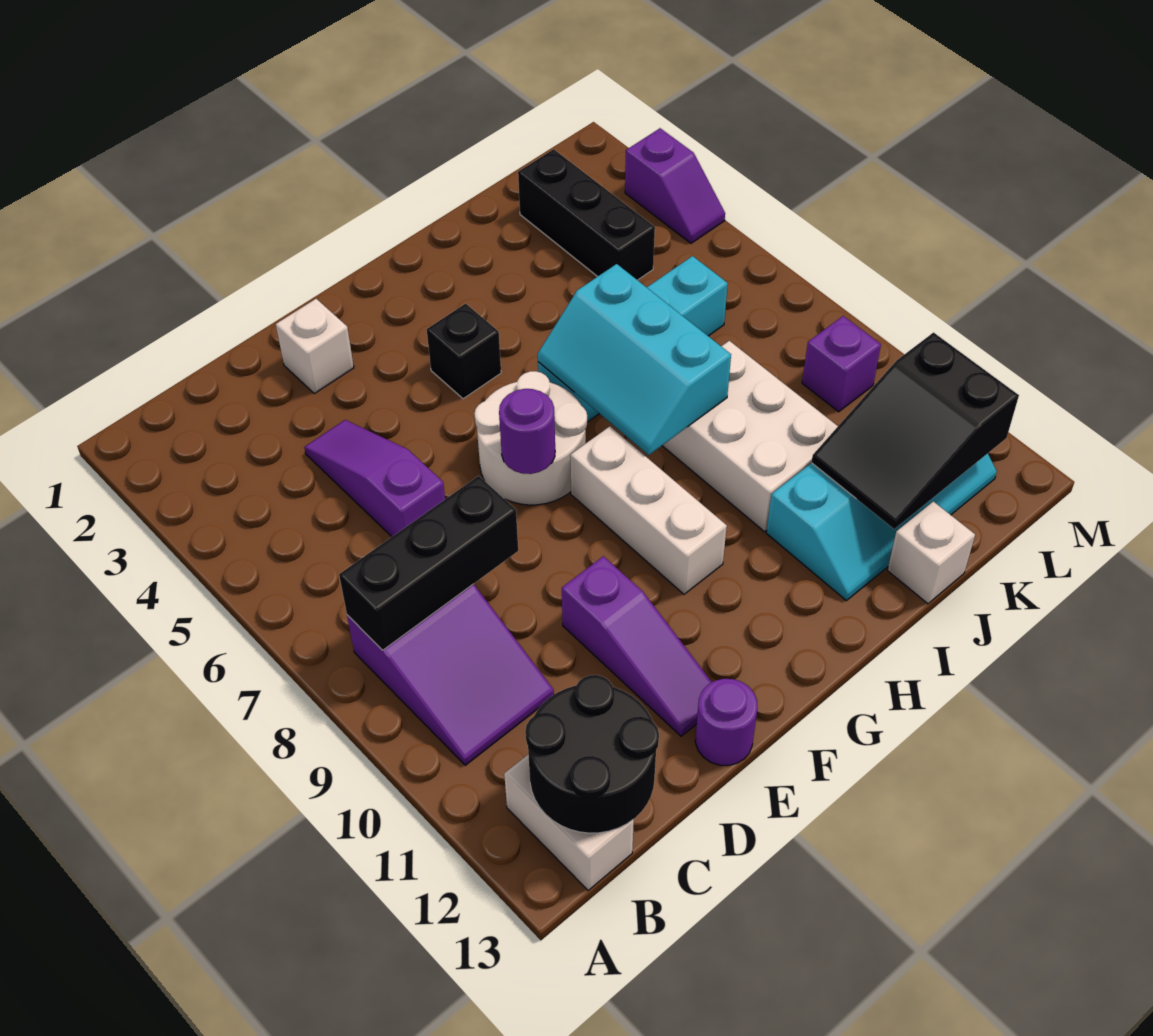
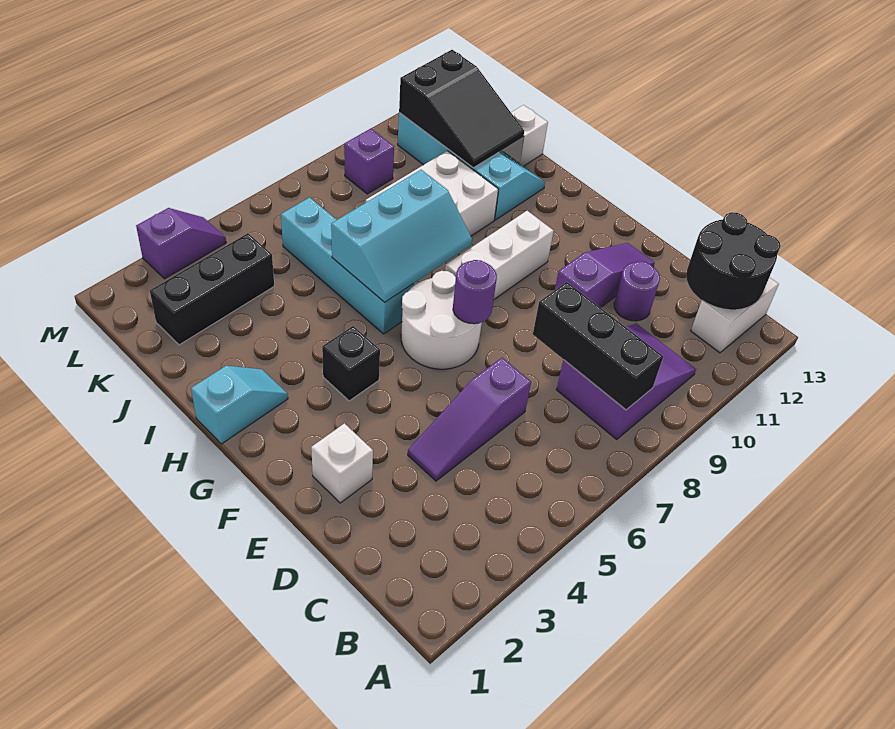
purple round brick E13 level 1 -> purple round brick D11 level 1
none -> cyan slope H1:H2 level 1 top 1

